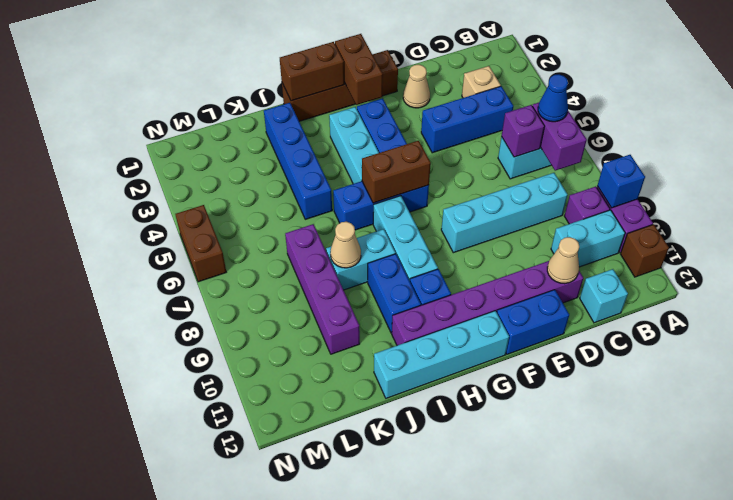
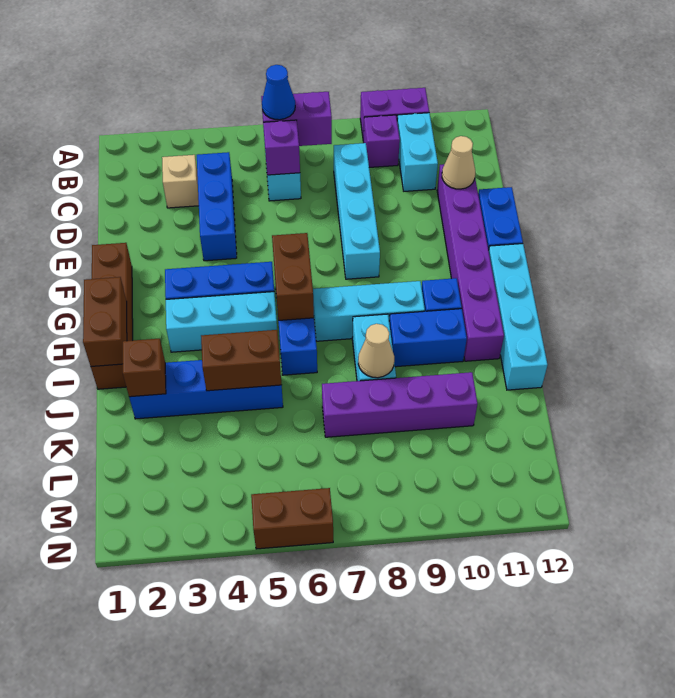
blue brick A9 level 2 -> none
brown brick A11 level 1 -> brown brick J2 level 2
cyan brick C12 level 1 -> none
tan cone E2 level 1 -> none
brown brick G1:G2 level 2 -> brown brick J4:J5 level 2

